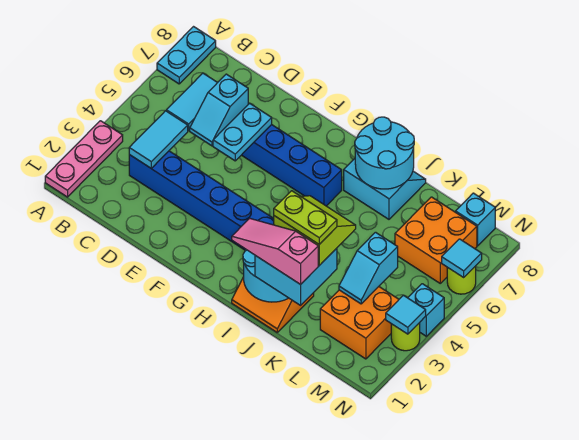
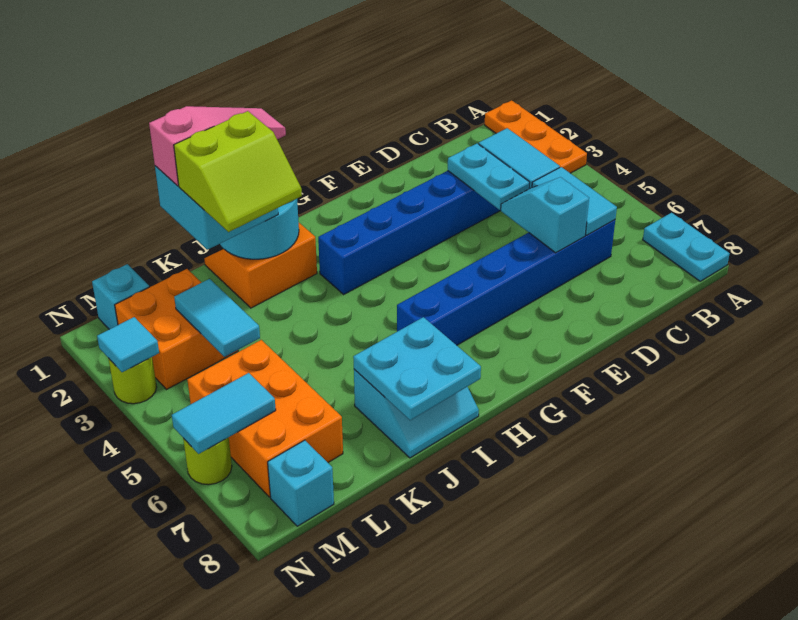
pink plate A1:A3 level 1 -> orange plate A1:A3 level 1
cyan plate E5:E6 level 2 -> cyan plate D3:D4 level 2
cyan round brick I7:J8 level 2 -> cyan plate I7:J8 level 2
lime plate J2:K2 level 5 -> none
cyan slope L3:L4 level 2 top 4 -> cyan tile L3:L4 level 2
orange brick L6:M7 level 1 -> orange brick L5:M7 level 1
cyan brick N4 level 1 -> cyan brick M1 level 1
cyan tile N6 level 2 -> cyan tile M6:N6 level 2

